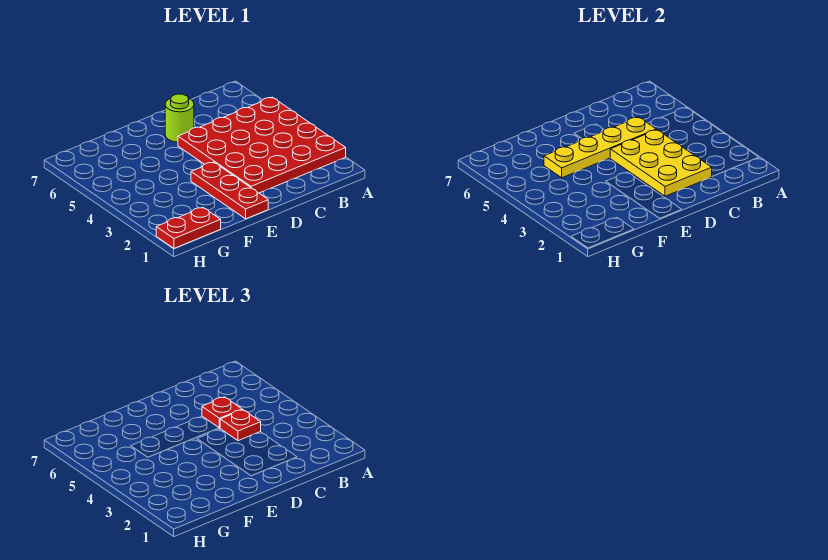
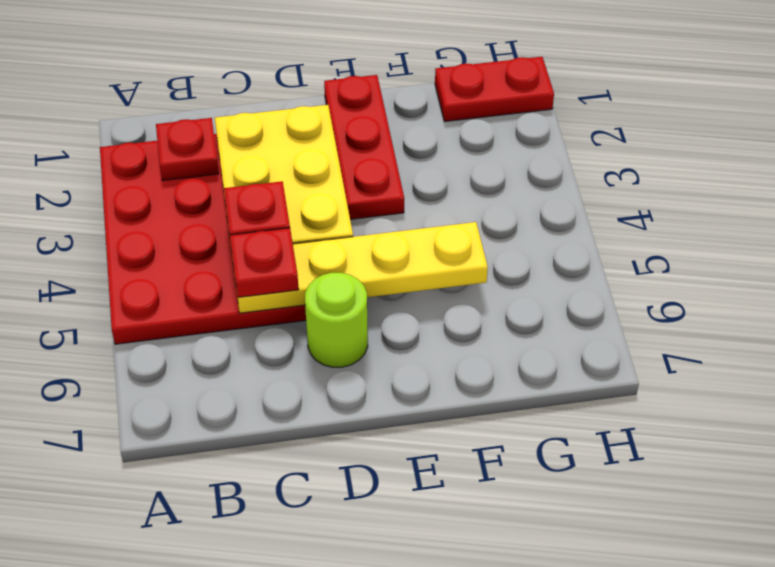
none -> red plate B2 level 2

